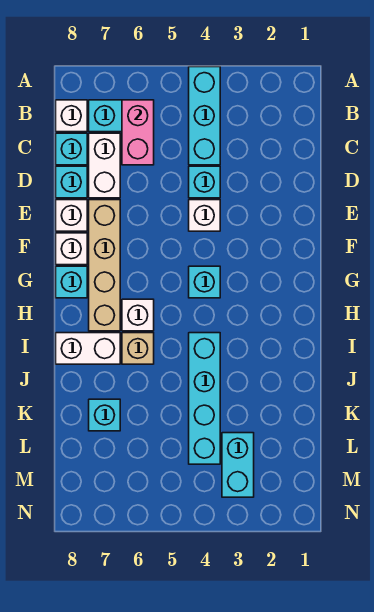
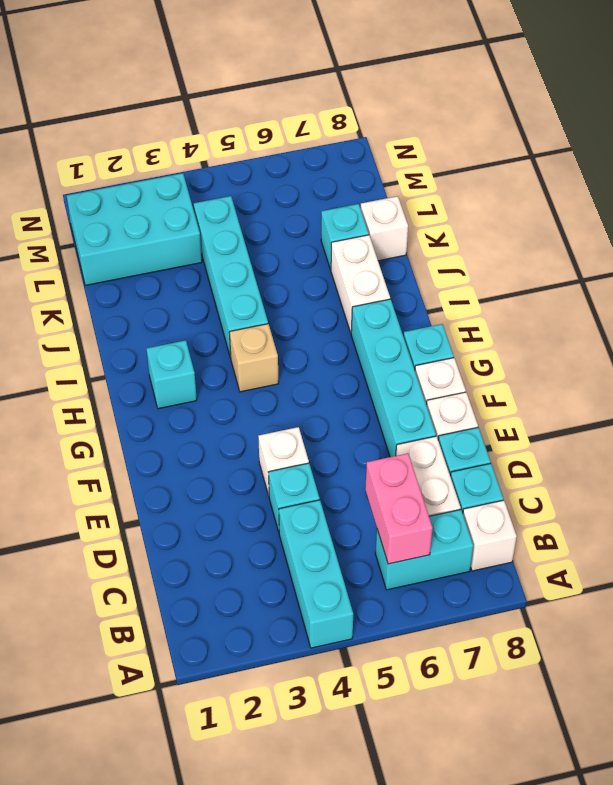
tan brick E7:H7 level 1 -> cyan brick E7:H7 level 1
cyan brick G4 level 1 -> cyan brick H2 level 1
white brick H6 level 1 -> white brick K8 level 1
tan brick I6 level 1 -> tan brick H4 level 1
white brick I7:I8 level 1 -> white brick I7:J7 level 1
cyan brick L3:M3 level 1 -> cyan brick L1:M3 level 1

